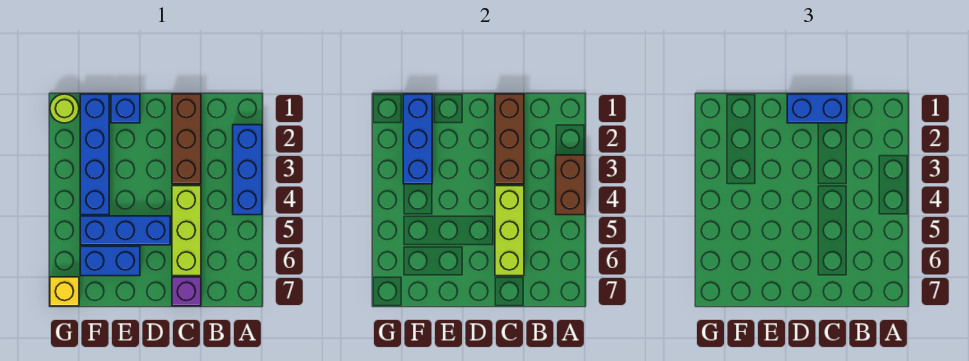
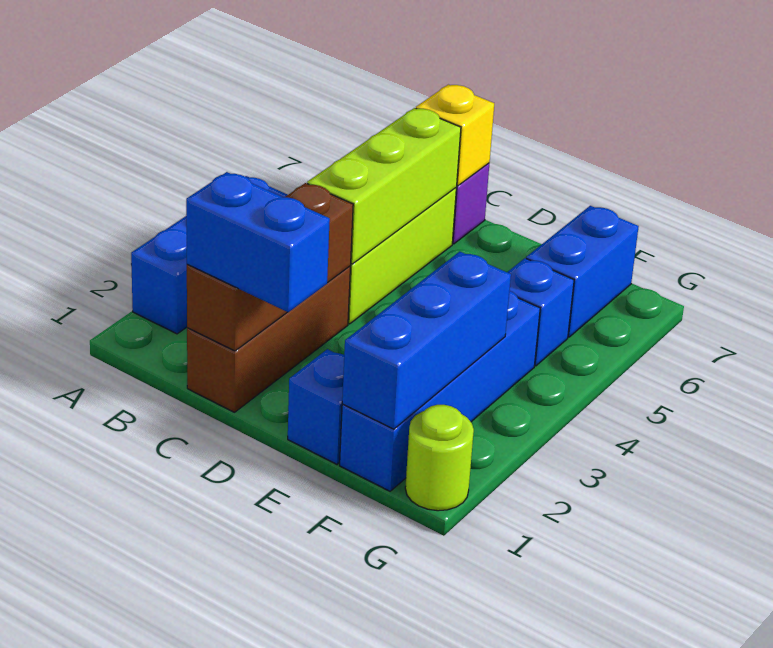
brown brick A3:A4 level 2 -> none
blue brick D5:F5 level 1 -> blue brick F5 level 1
blue brick E6:F6 level 1 -> blue brick F6:F7 level 1
yellow brick G7 level 1 -> yellow brick C7 level 2

